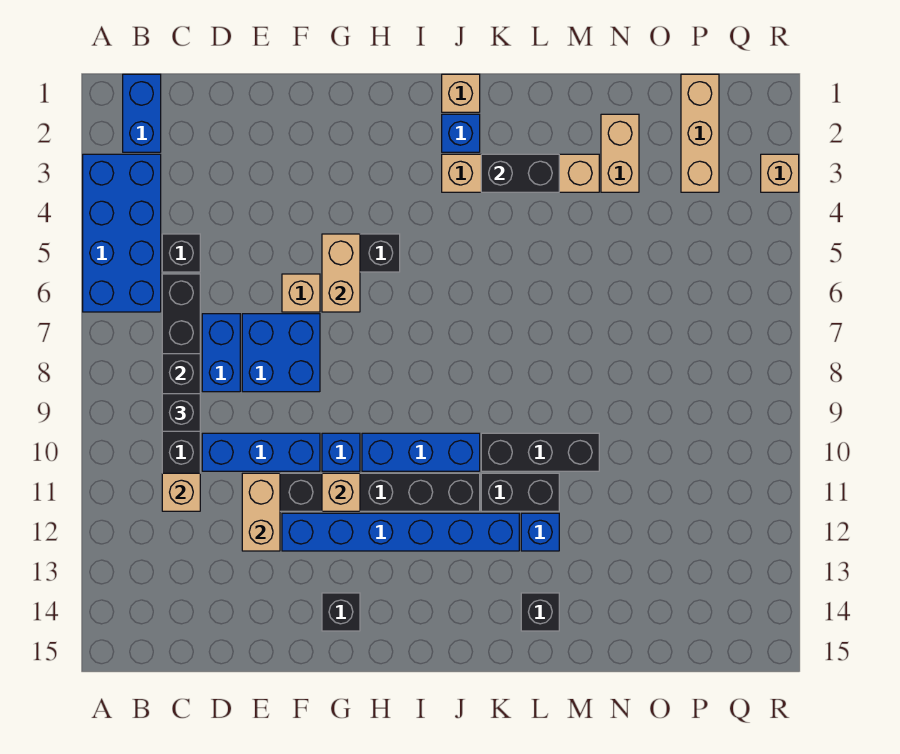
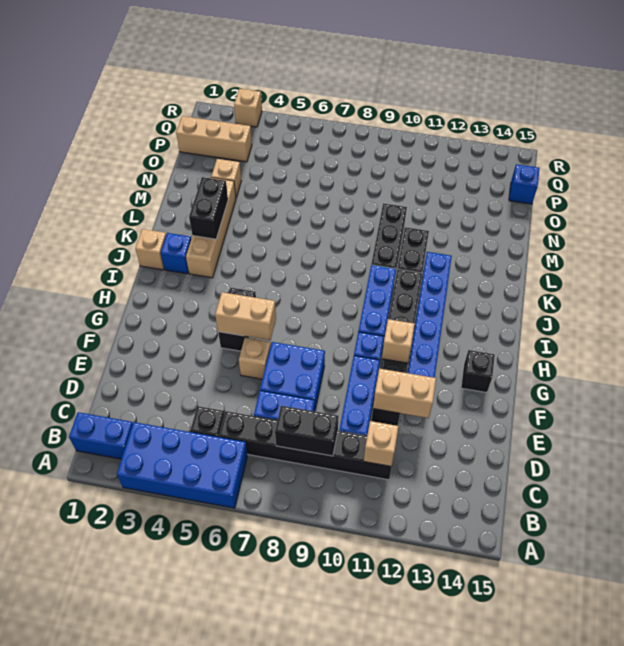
black brick C9 level 3 -> none
blue brick L12 level 1 -> blue brick P15 level 1
black brick L14 level 1 -> none
tan brick N2:N3 level 1 -> tan brick N3 level 1

